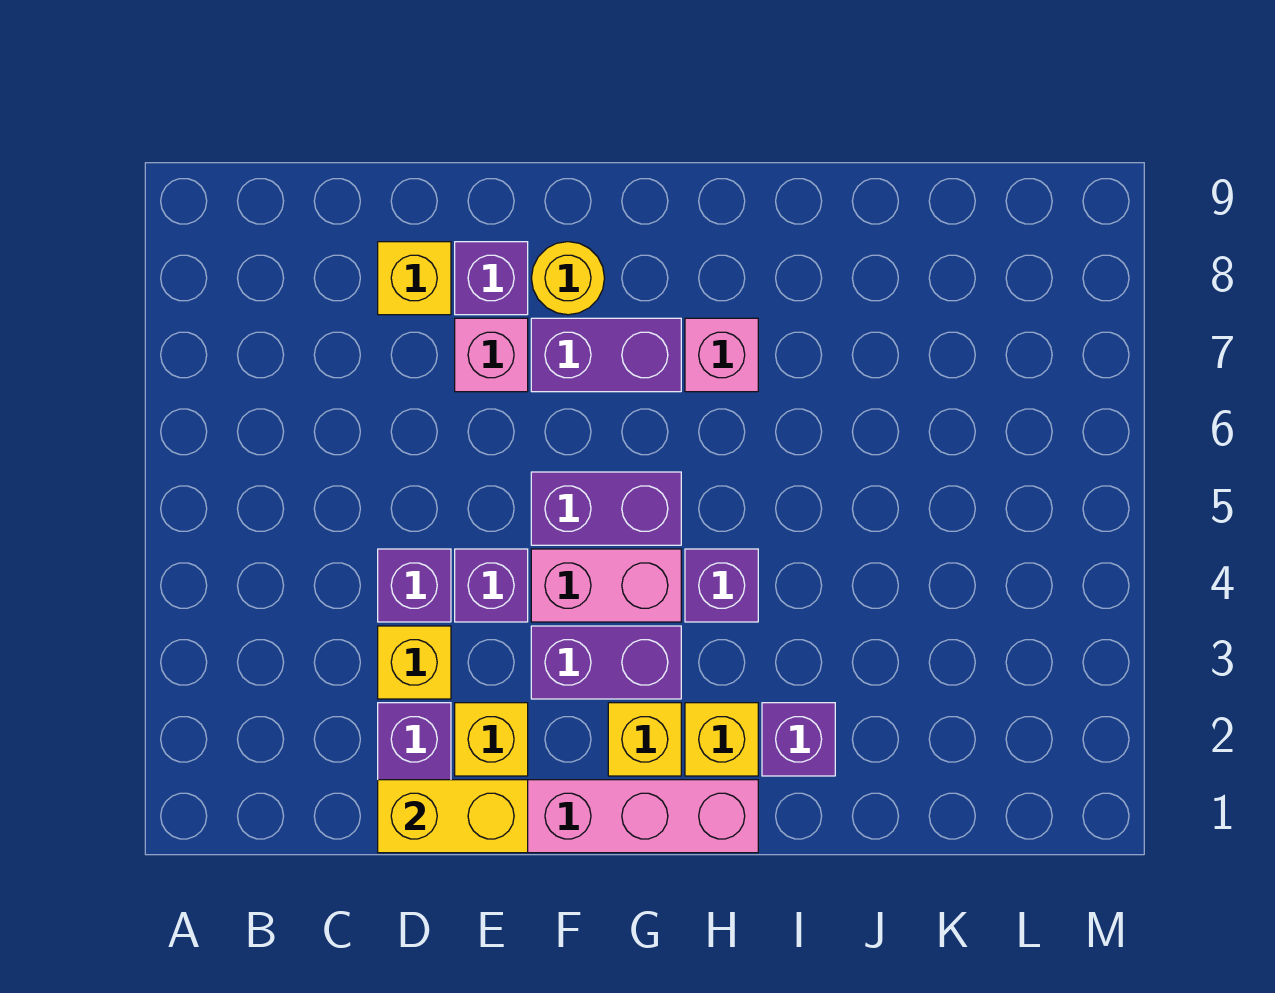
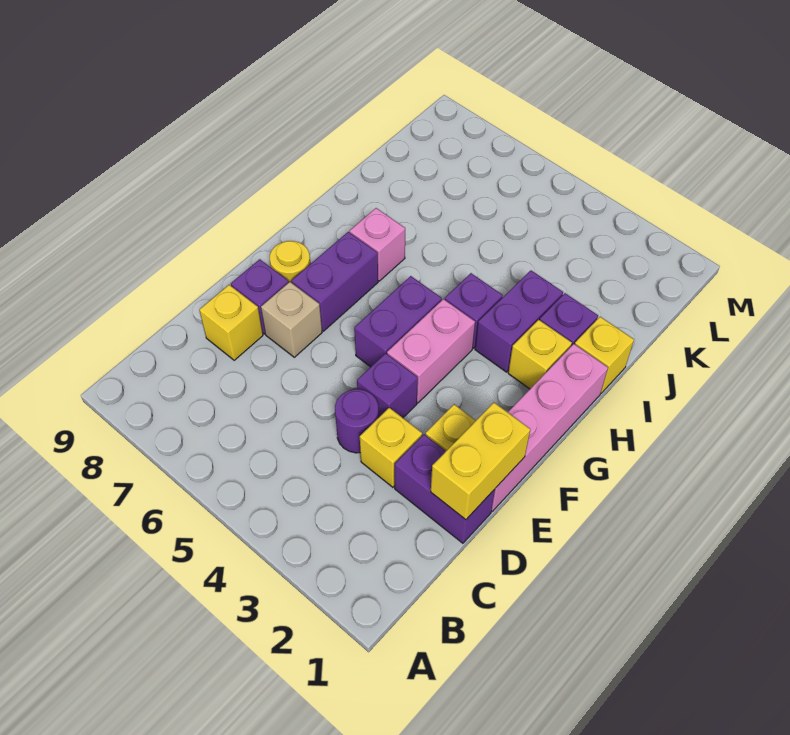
purple brick D4 level 1 -> purple round brick D4 level 1
pink brick E7 level 1 -> tan brick E7 level 1
purple brick F3:G3 level 1 -> purple brick H3:I3 level 1
yellow brick G2 level 1 -> yellow brick I1 level 1

